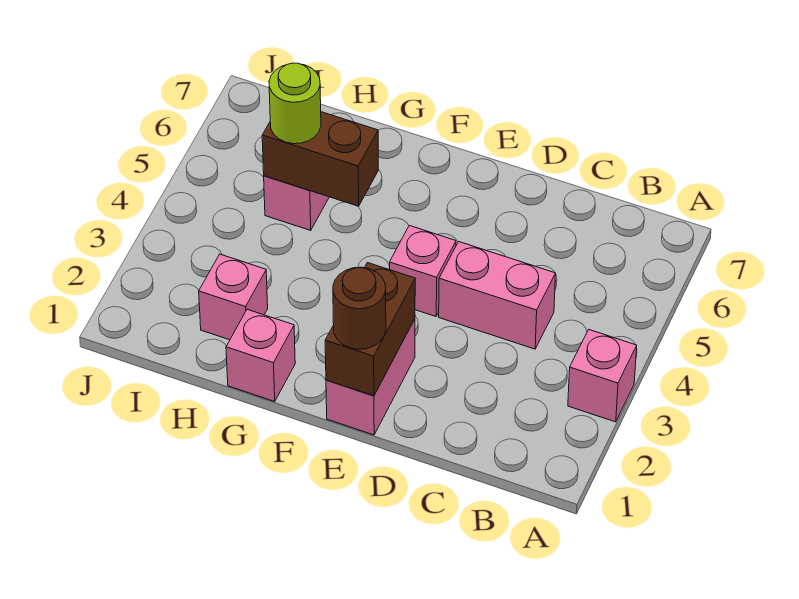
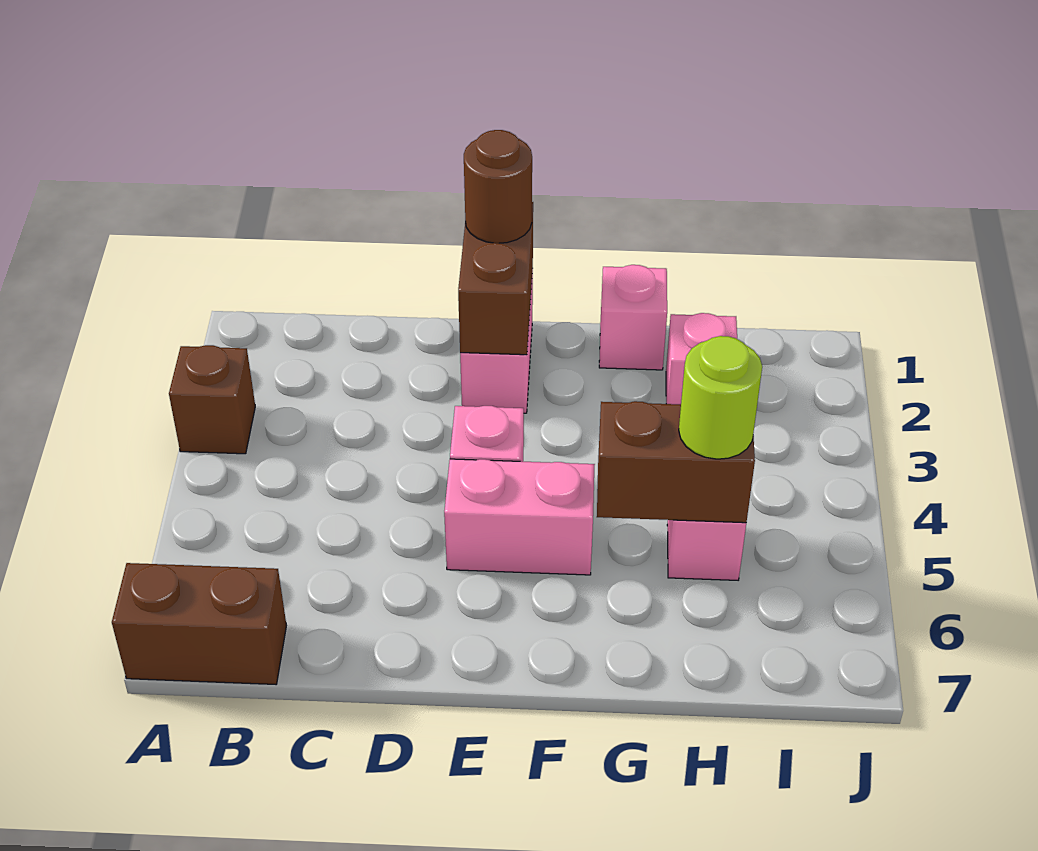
pink brick A3 level 1 -> brown brick A3 level 1
none -> brown brick A7:B7 level 1
pink brick C4:D4 level 1 -> pink brick E5:F5 level 1

